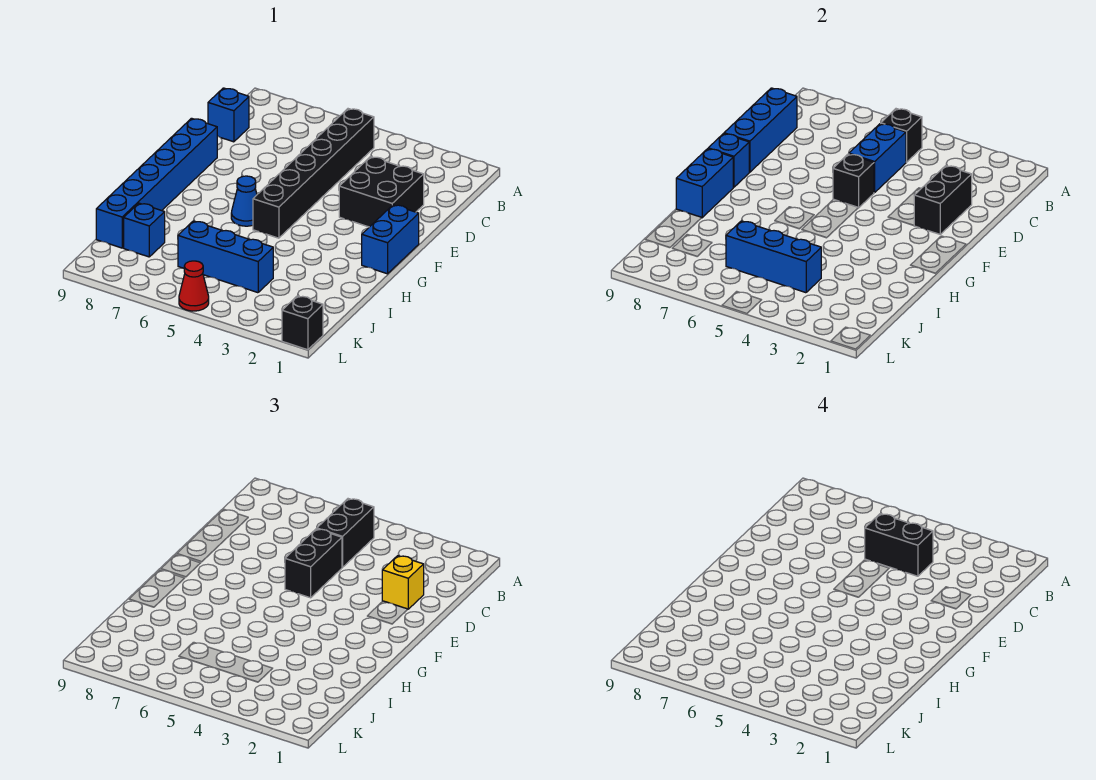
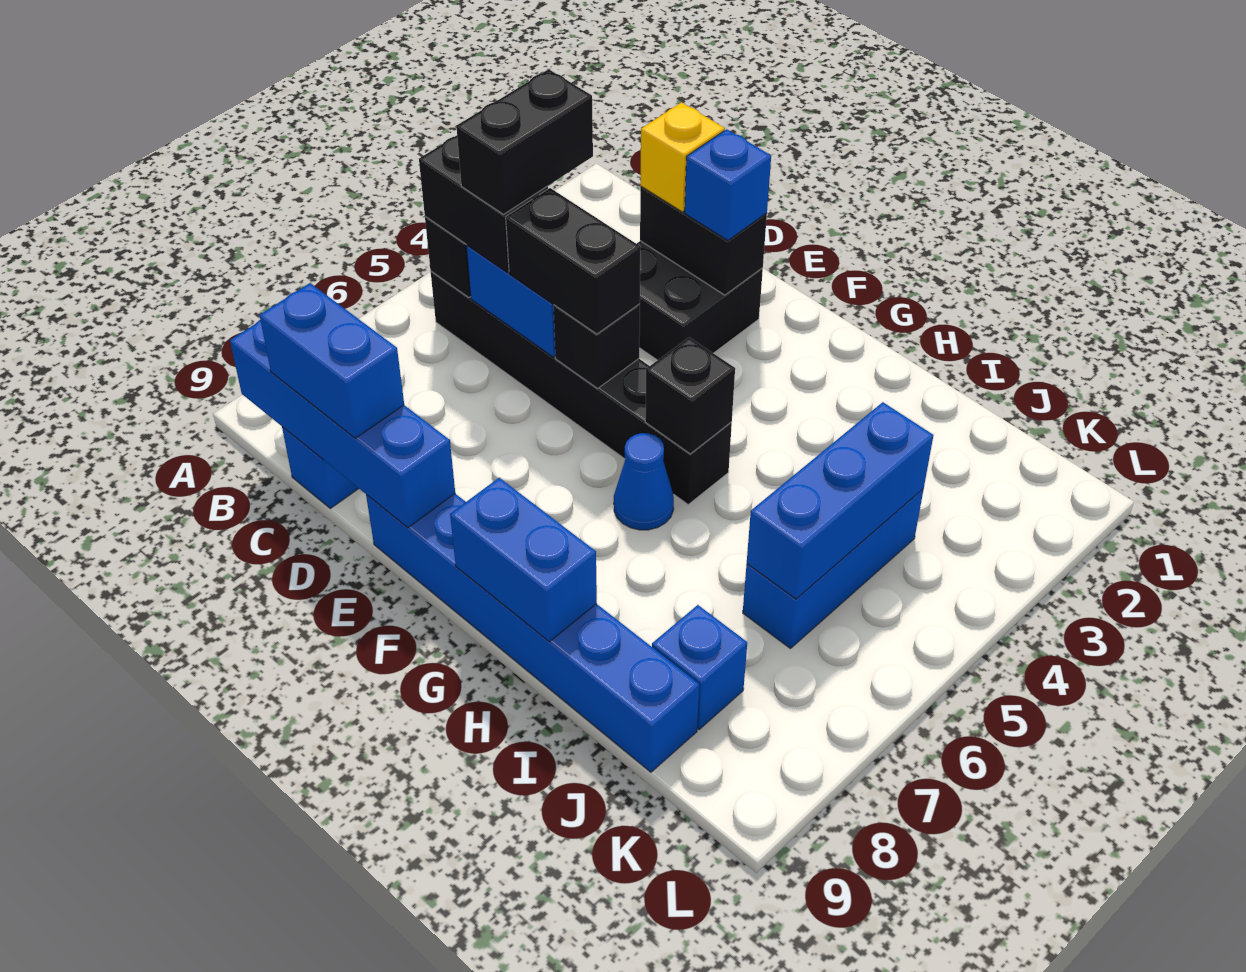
blue brick C9:E9 level 2 -> blue brick B9:E9 level 2
blue brick F1:G1 level 1 -> blue brick C9:D9 level 3
blue brick F9 level 2 -> blue brick E2 level 3
black brick L1 level 1 -> black brick G5 level 2
red cone L5 level 1 -> none

